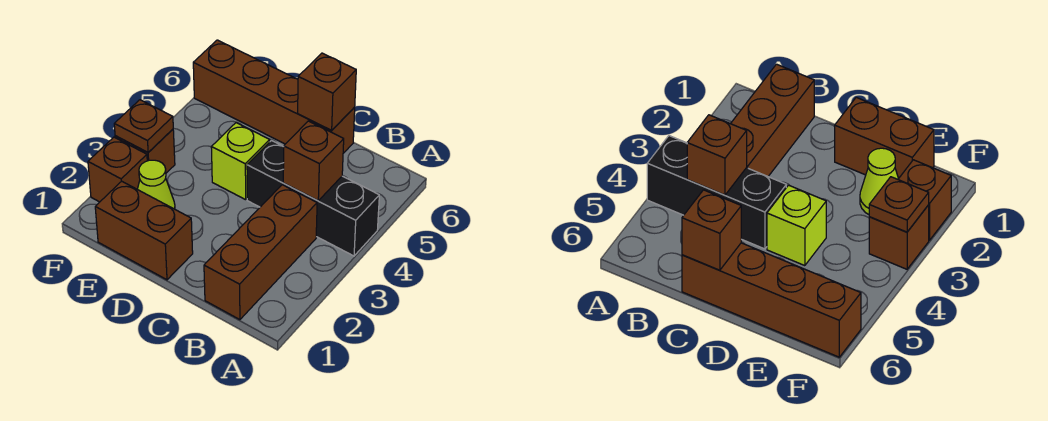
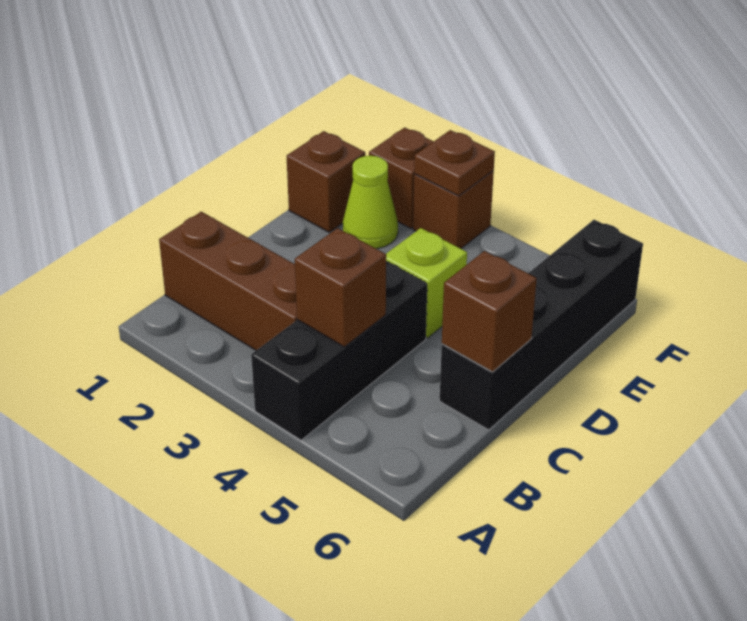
brown brick C6:F6 level 1 -> black brick C6:F6 level 1
brown brick D1:E1 level 1 -> brown brick E1 level 1

